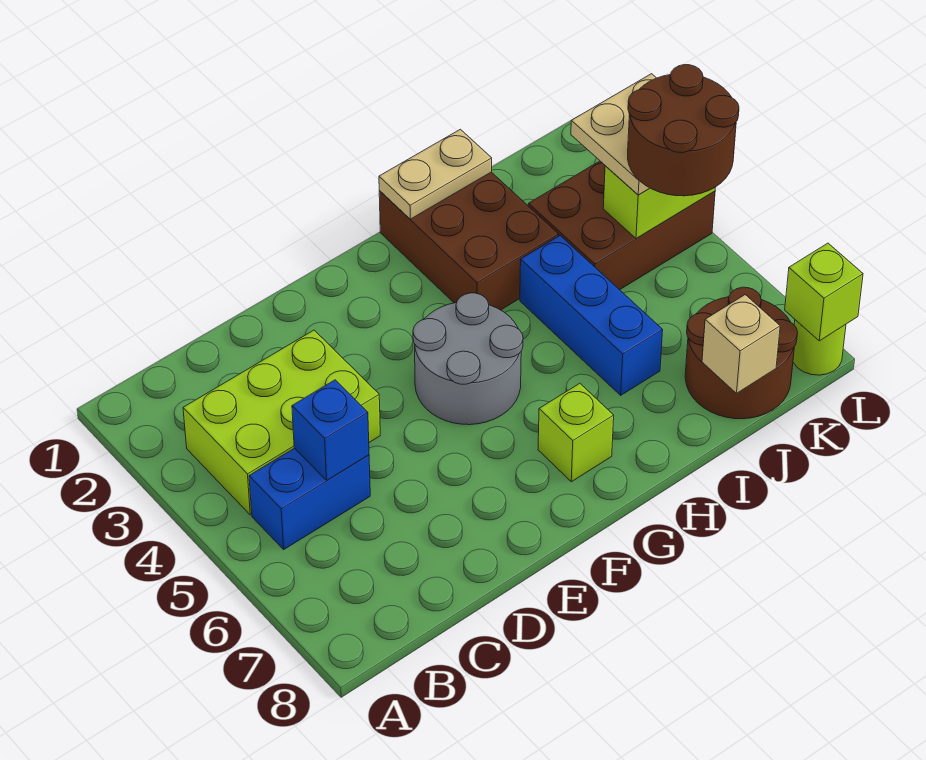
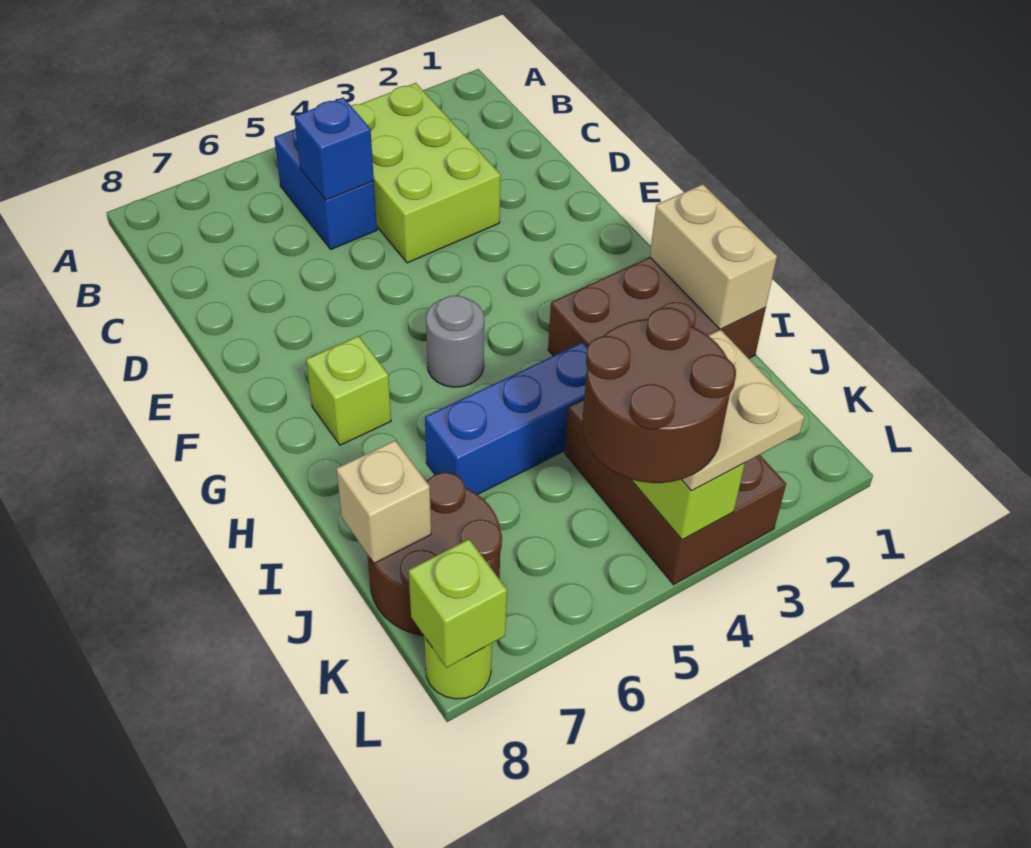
grey round brick F4:G5 level 1 -> grey round brick G5 level 1
tan plate H1:I1 level 2 -> tan brick H1:I1 level 2

